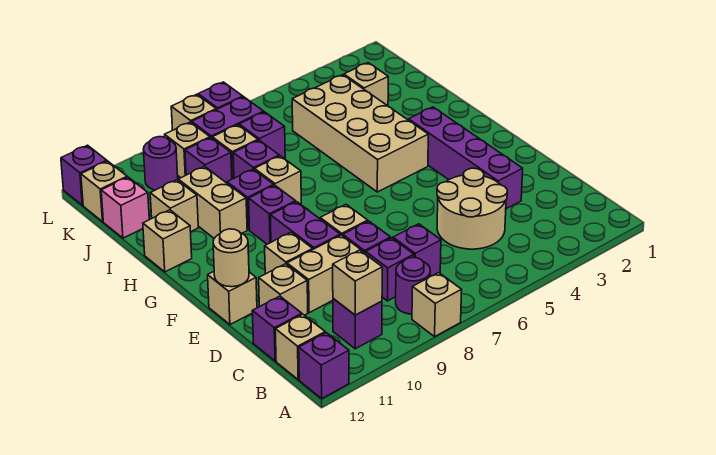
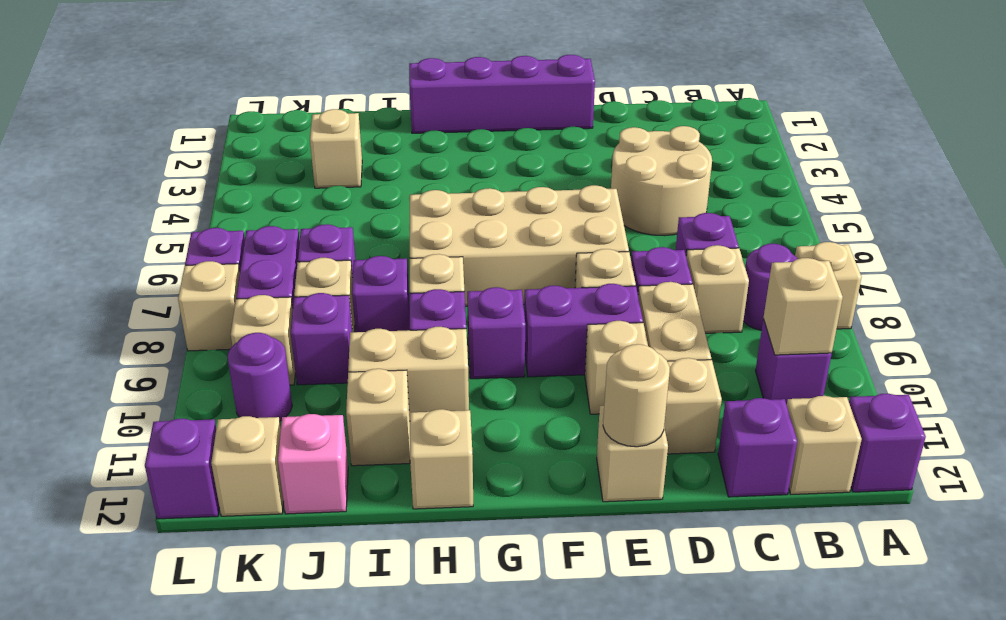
purple brick C8 level 1 -> tan brick C8 level 1
purple brick D3:G3 level 1 -> purple brick E1:H1 level 1
tan brick G4:J5 level 1 -> tan brick E6:H7 level 1

